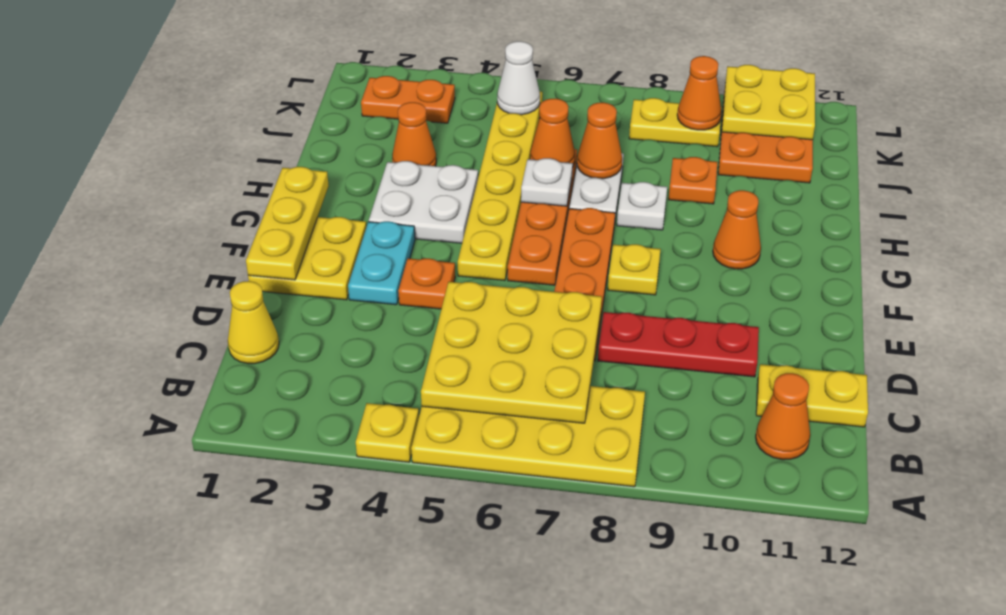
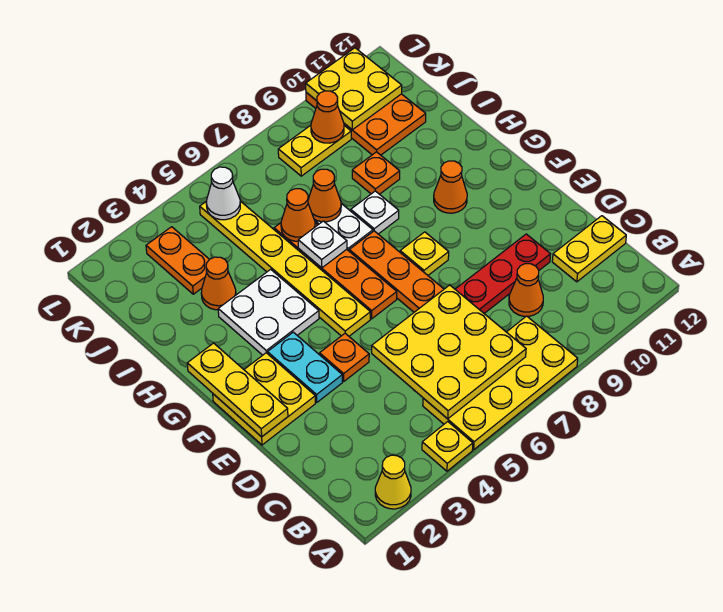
orange cone B11 level 1 -> orange cone C9 level 1
yellow cone C1 level 1 -> yellow cone A2 level 1
orange plate K2:K3 level 1 -> orange plate J3:K3 level 1

